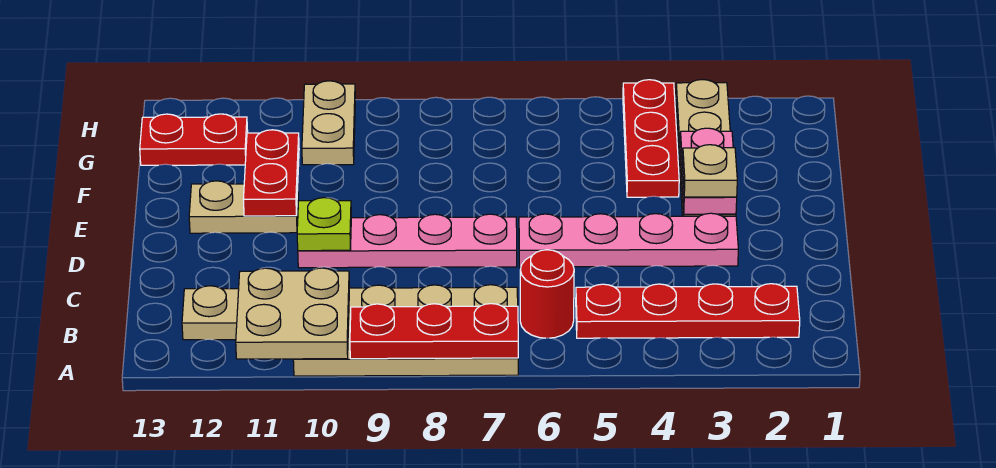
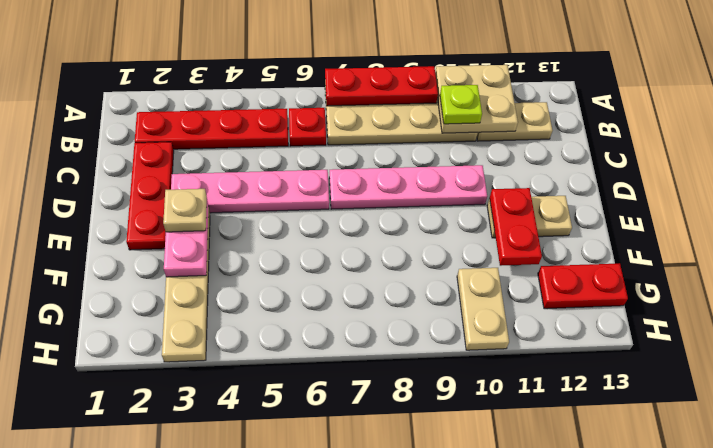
red round brick B6 level 1 -> red plate B6 level 1
lime plate D10 level 2 -> lime plate B10 level 3
red plate F4:H4 level 1 -> red plate C2:E2 level 1

